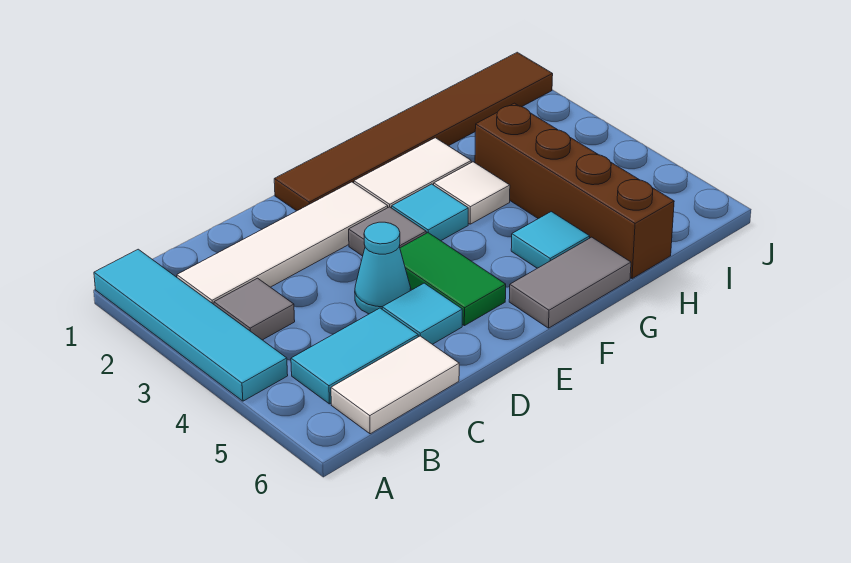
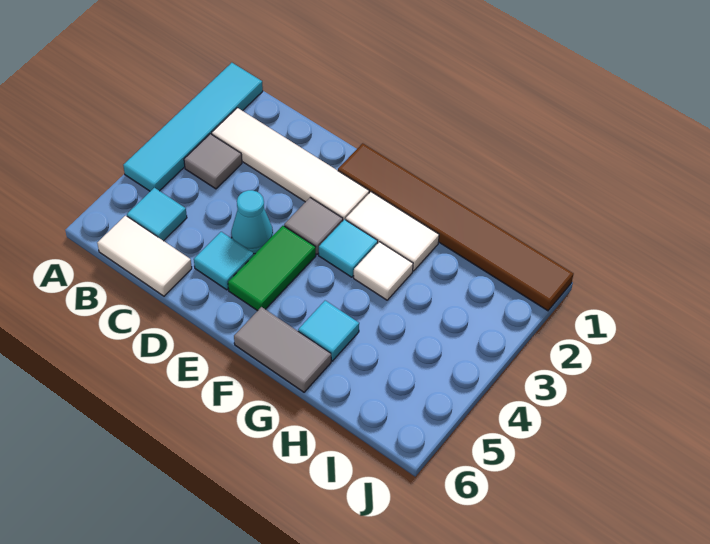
cyan tile B5:C5 level 1 -> cyan tile B5 level 1
brown brick H3:H6 level 1 -> none

